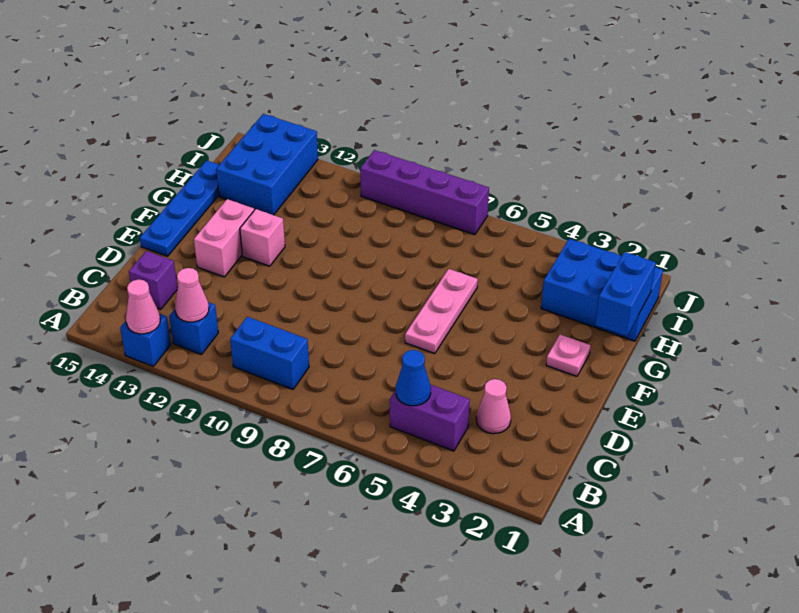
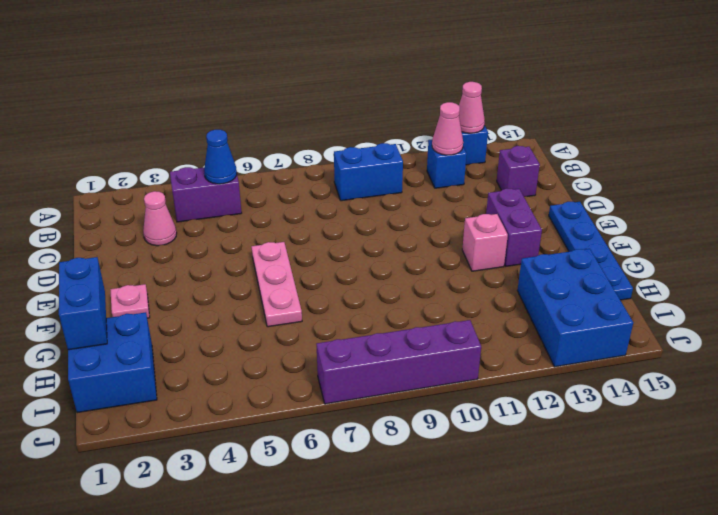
pink brick E13:F13 level 1 -> purple brick E13:F13 level 1
blue brick H1:I3 level 1 -> blue brick H1:I2 level 1

